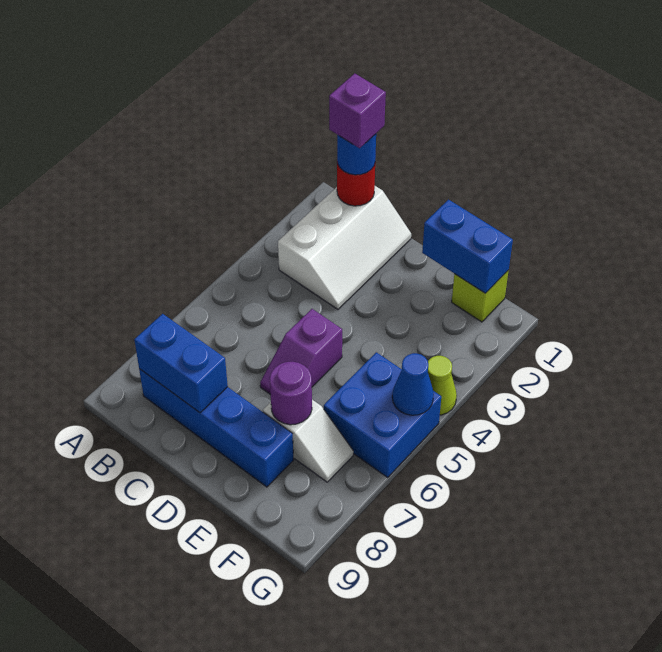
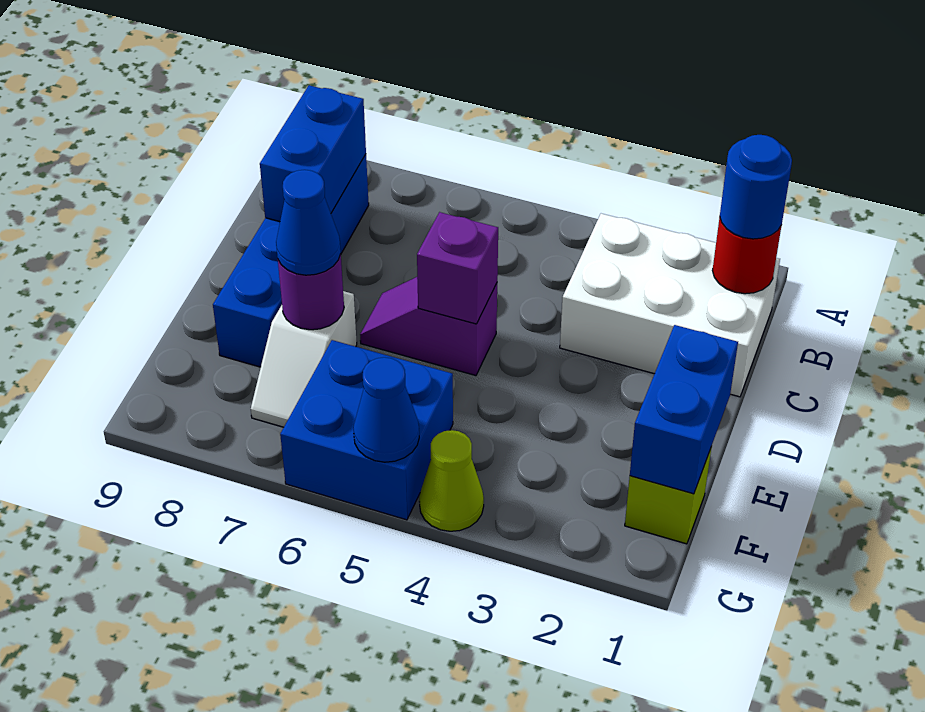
white slope B1:C3 level 1 top B -> white brick B1:C3 level 1
purple brick B1 level 4 -> purple brick D5 level 2
none -> blue cone E7 level 3

